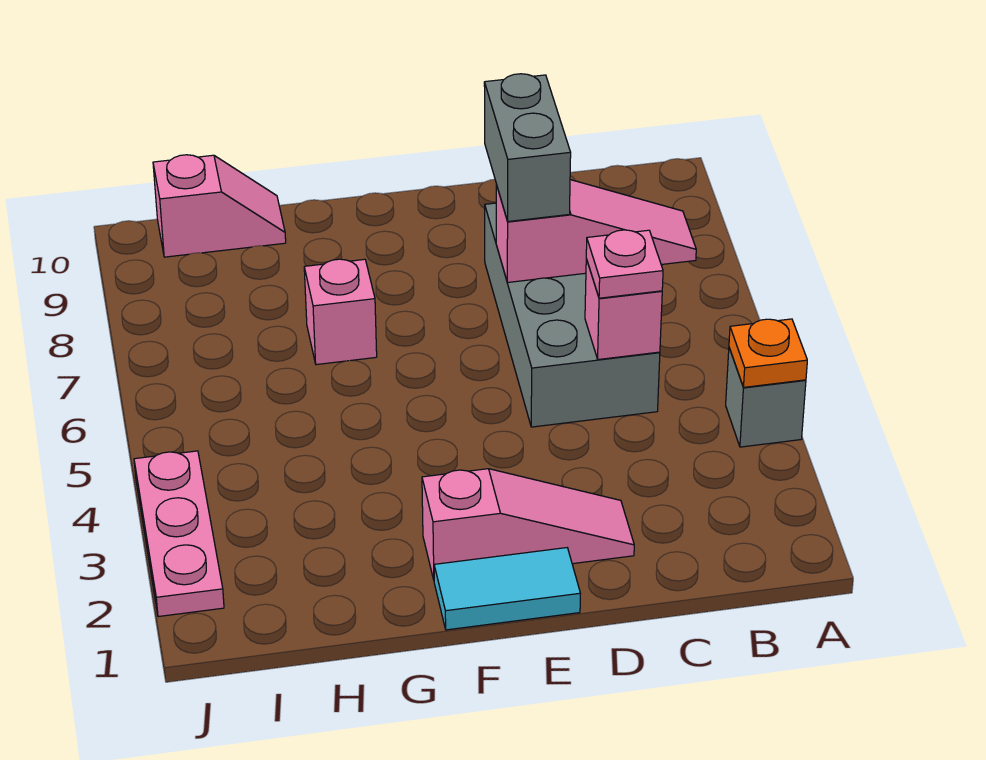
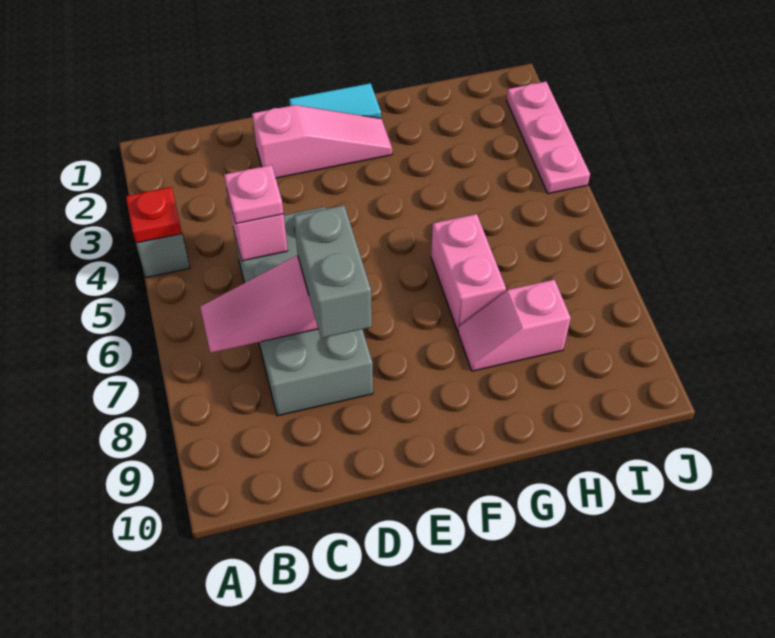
orange plate A4 level 2 -> red plate A4 level 2
pink slope D2:F2 level 1 top F -> pink slope D2:F2 level 1 top D
pink brick G7 level 1 -> pink brick G6:G7 level 1
pink slope H10:I10 level 1 top I -> pink slope G8:H8 level 1 top H

